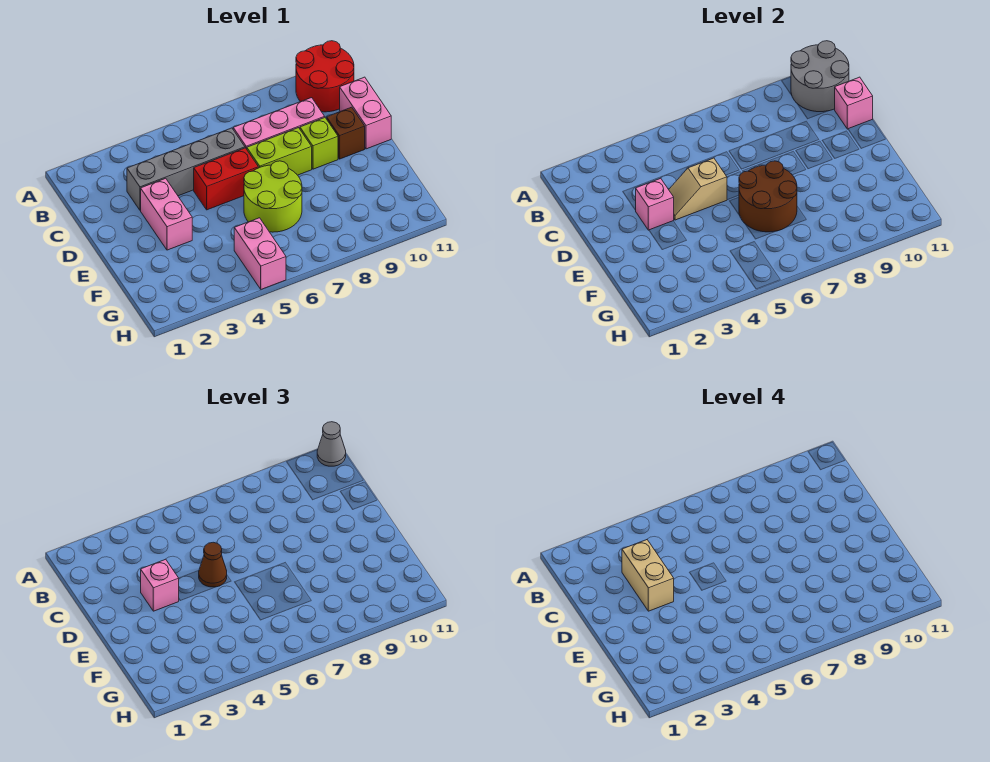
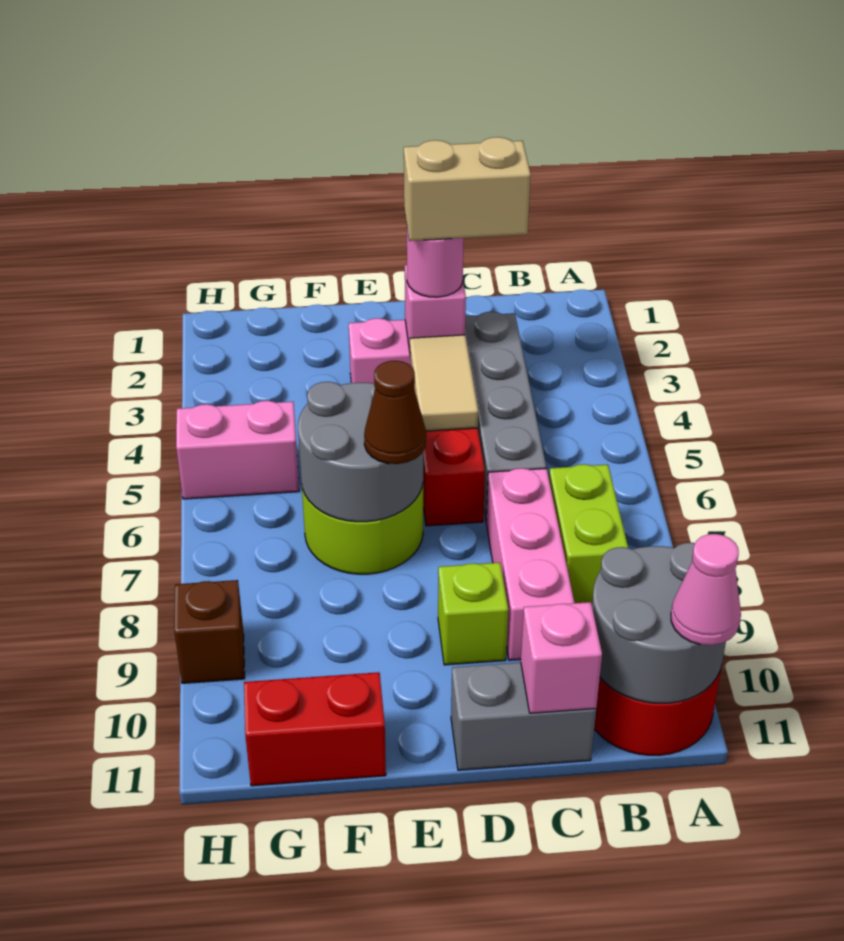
grey cone A11 level 3 -> pink cone A11 level 3
pink brick C11:D11 level 1 -> grey brick C11:D11 level 1
pink brick D3 level 3 -> pink round brick D3 level 3
tan slope D4:D5 level 2 top 5 -> tan tile D4:D5 level 2
brown cone D5 level 3 -> brown cone E7 level 3
lime brick D7:D8 level 1 -> lime brick B7:B8 level 1
brown brick D10 level 1 -> brown brick H9 level 1
brown round brick E6:F7 level 2 -> grey round brick E6:F7 level 2
none -> red brick F11:G11 level 1

